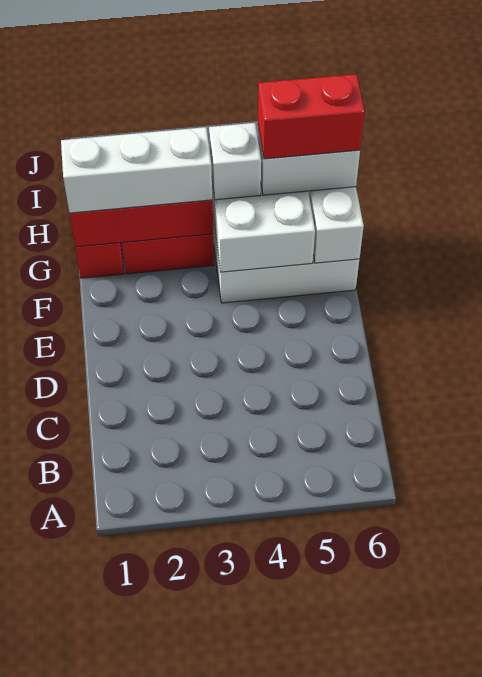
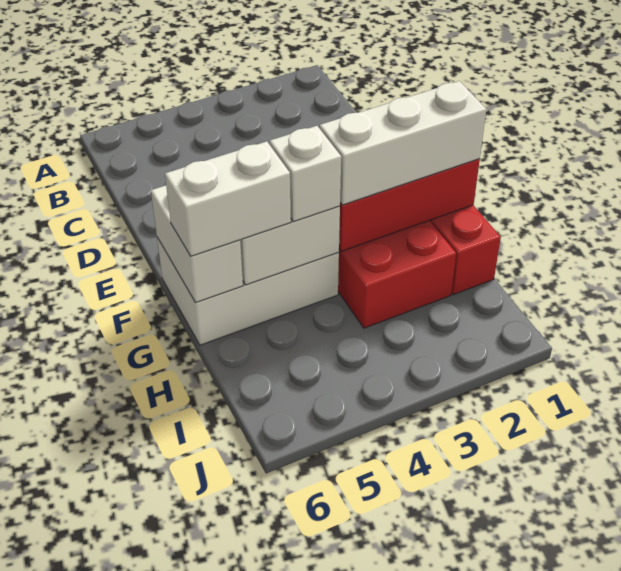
red brick G5:G6 level 4 -> none

